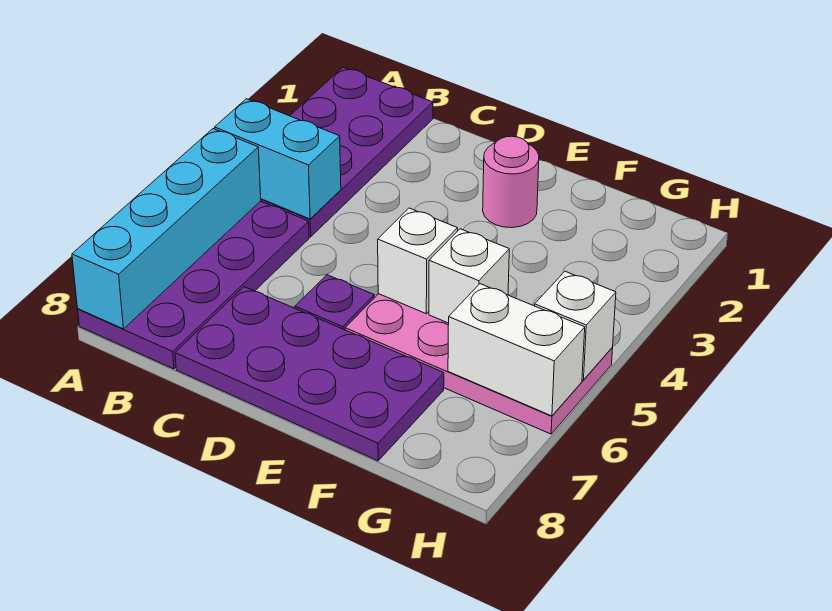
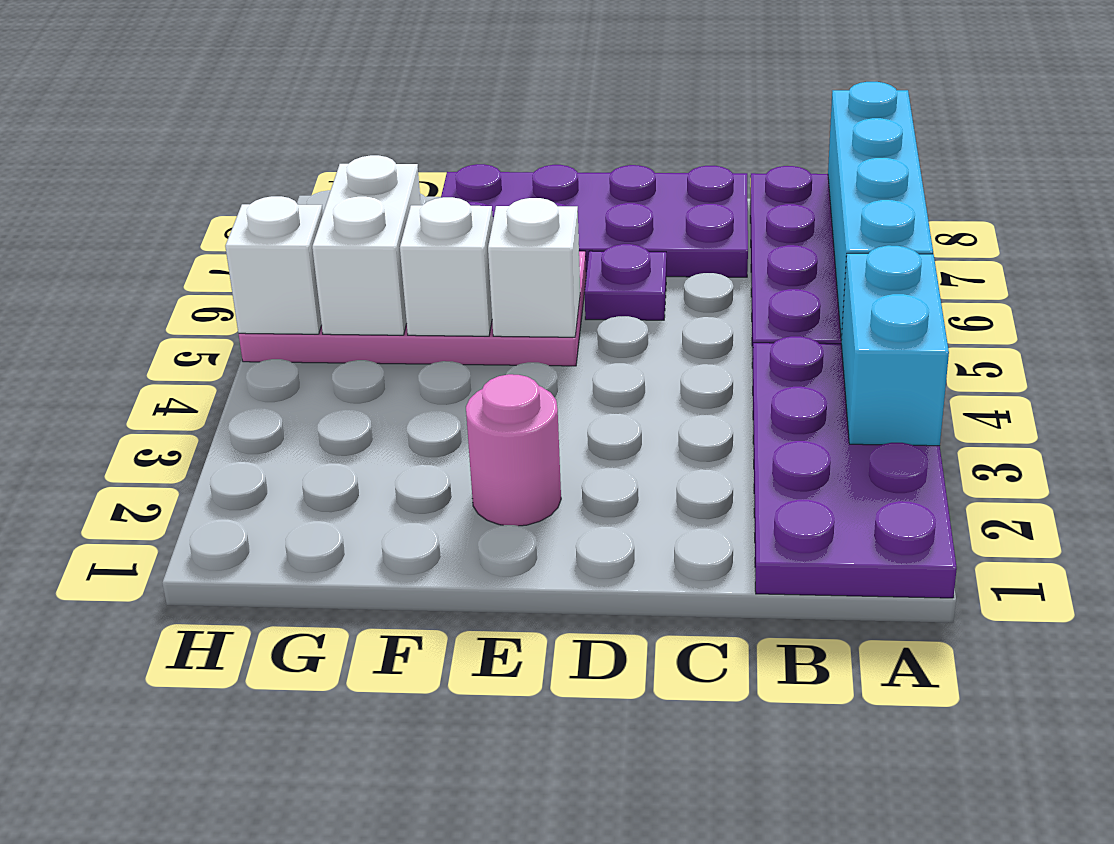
cyan brick A4:B4 level 2 -> cyan brick A3:A4 level 2
white brick G6:H6 level 2 -> white brick G5:G6 level 2

